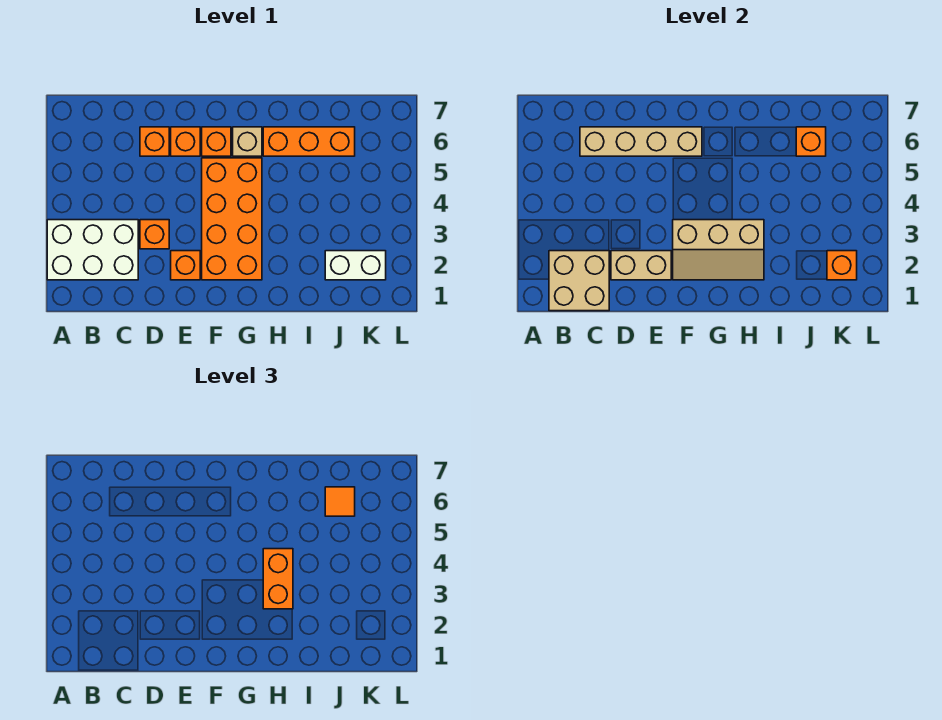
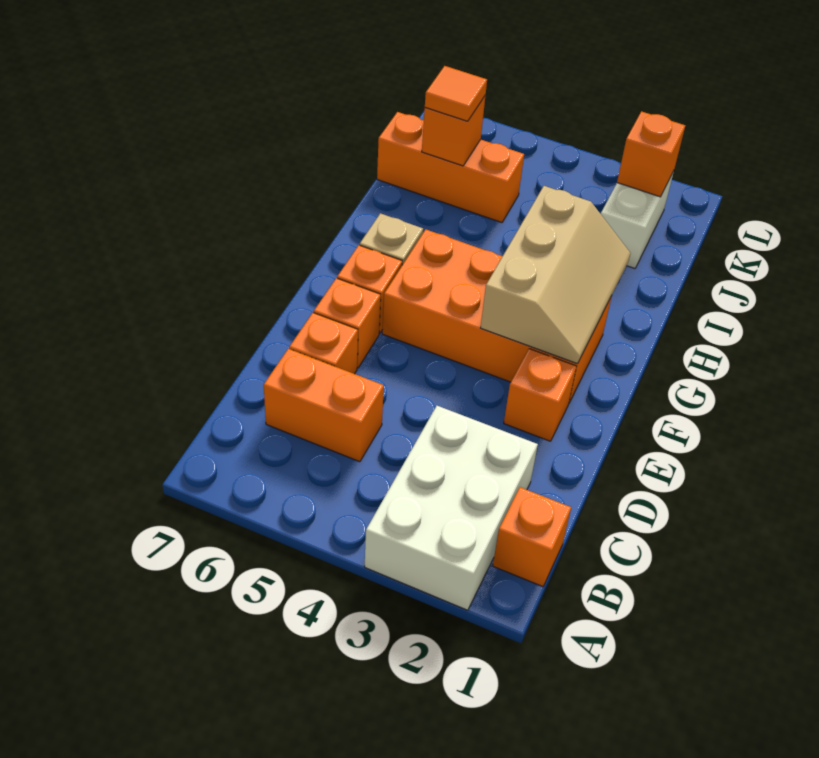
tan brick B1:C2 level 2 -> none
tan brick C6:F6 level 2 -> none
tan brick D2:E2 level 2 -> none
orange brick D3 level 1 -> orange brick B1 level 1
orange brick H3:H4 level 3 -> orange brick C5:C6 level 1
orange brick H6:J6 level 1 -> orange brick J5:J7 level 1

